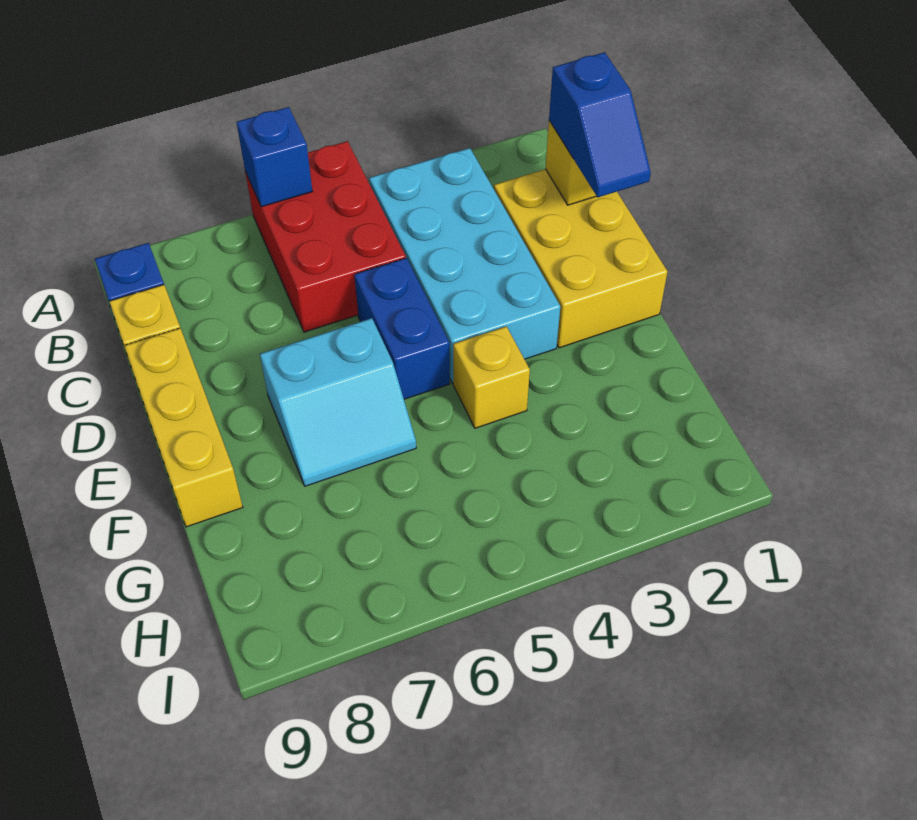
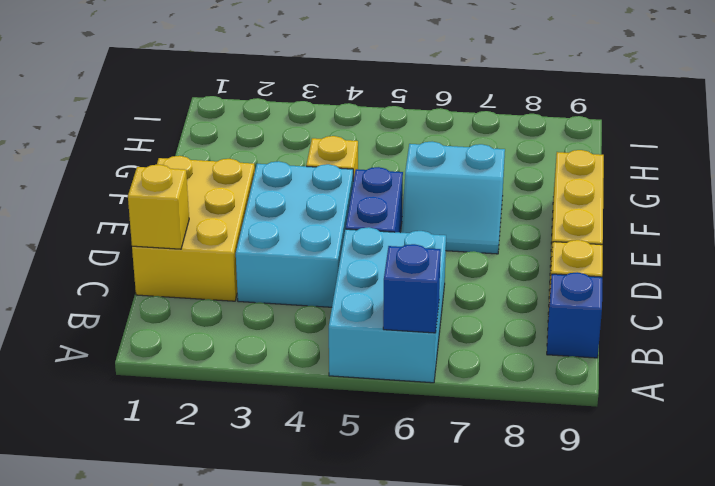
red brick A5:C6 level 1 -> cyan brick A5:C6 level 1
cyan brick B3:E4 level 1 -> cyan brick C3:E4 level 1
blue slope C1:D1 level 3 top C -> none
cyan slope E6:F7 level 1 top E -> cyan slope E6:F7 level 1 top F

